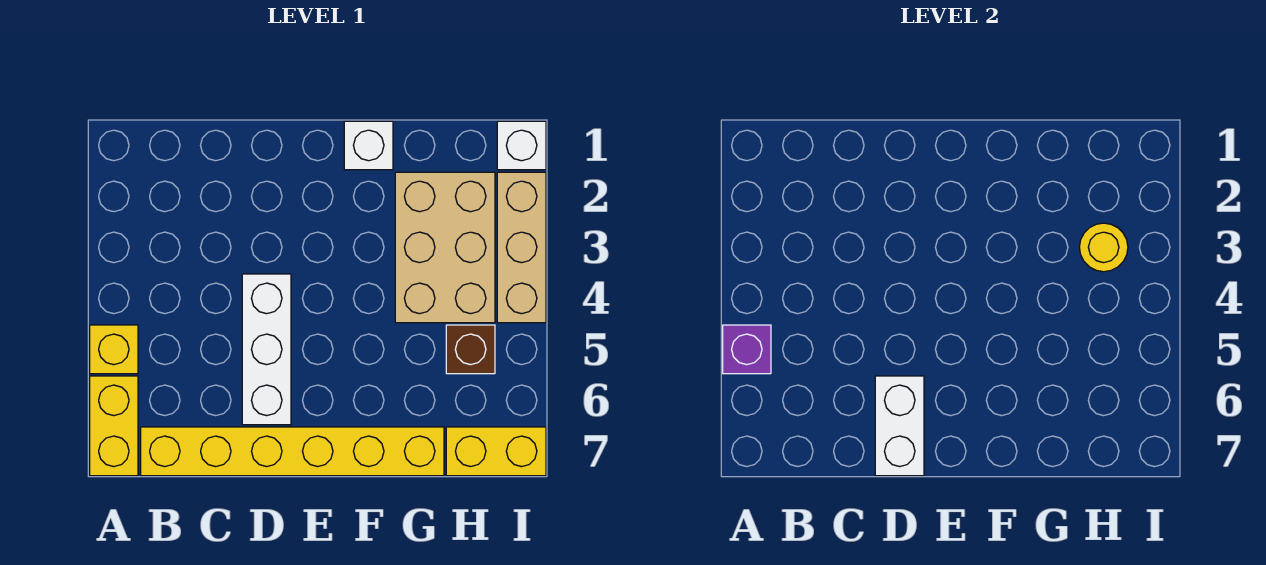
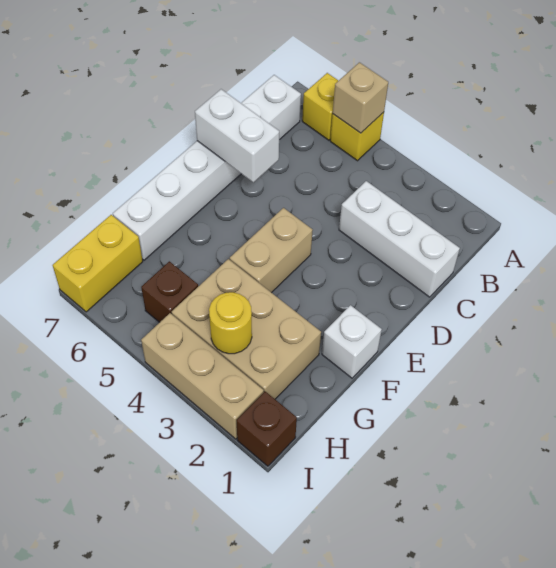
purple brick A5 level 2 -> tan brick A5 level 2
yellow brick A6:A7 level 1 -> yellow brick A6 level 1
yellow brick B7:G7 level 1 -> white brick B7:G7 level 1
white brick D4:D6 level 1 -> white brick C1:C3 level 1
none -> tan brick E4:F4 level 1
white brick I1 level 1 -> brown brick I1 level 1

